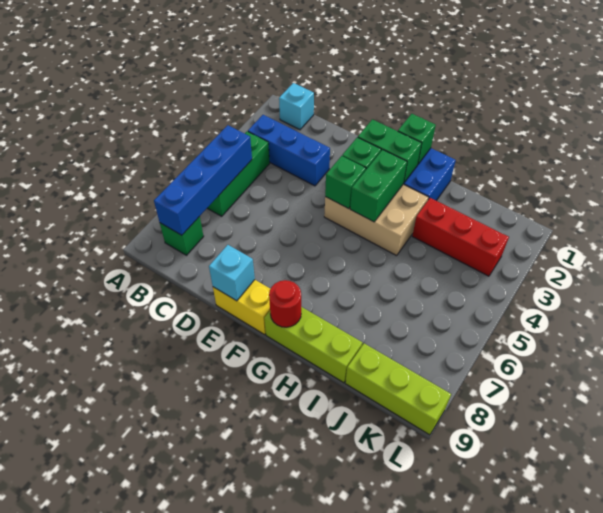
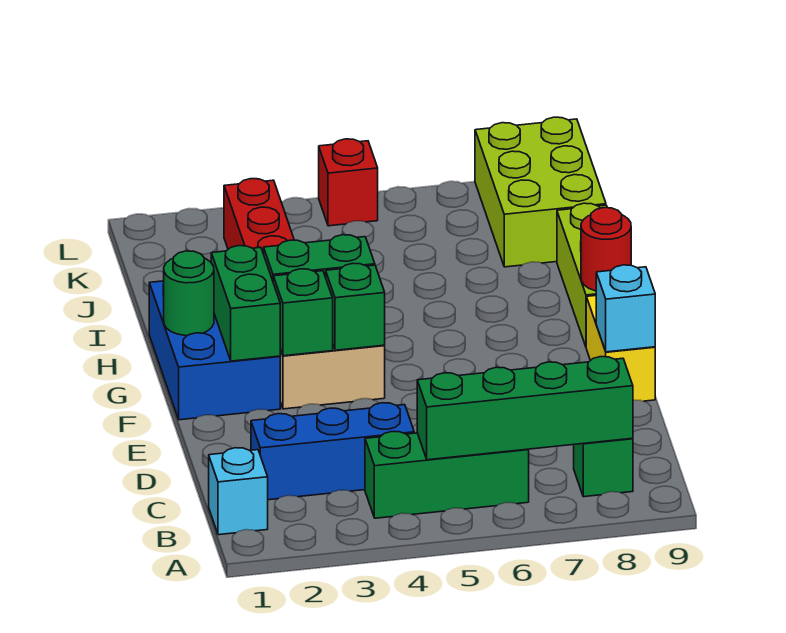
blue brick B3:D3 level 1 -> blue brick C2:C4 level 1
blue brick B5:B8 level 2 -> green brick B5:B8 level 2
green brick G1 level 2 -> green round brick G1 level 2
lime brick J9:L9 level 1 -> lime brick J8:L9 level 1
none -> red brick L5 level 1

